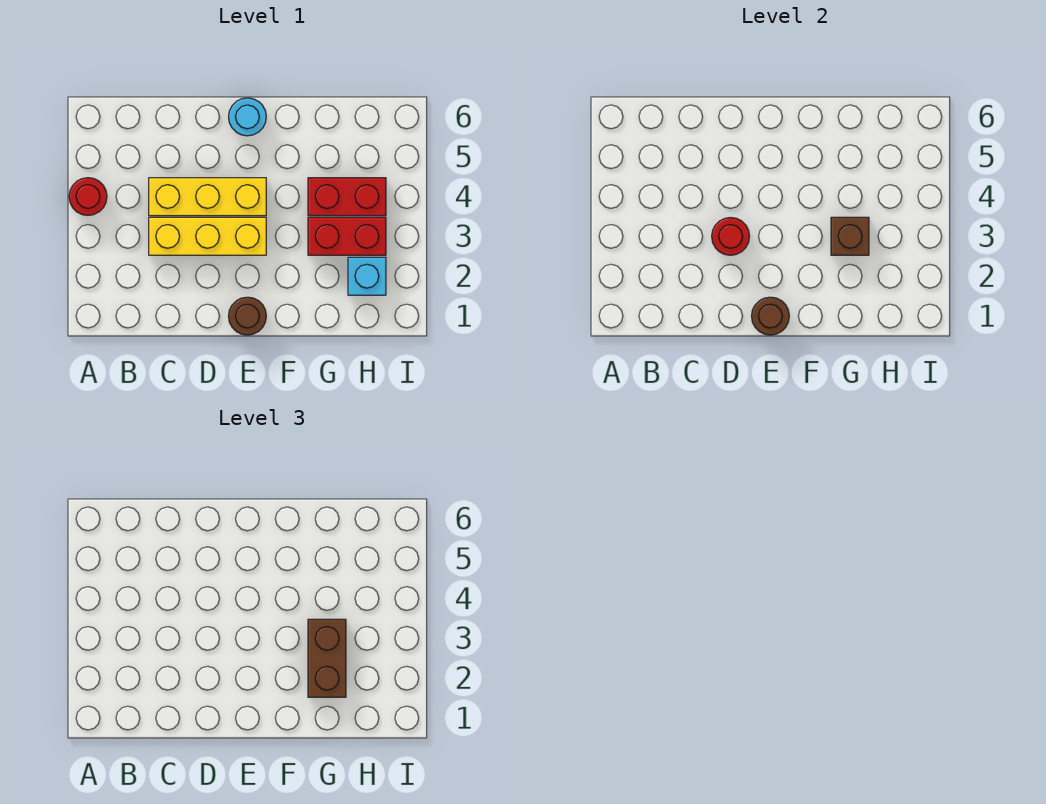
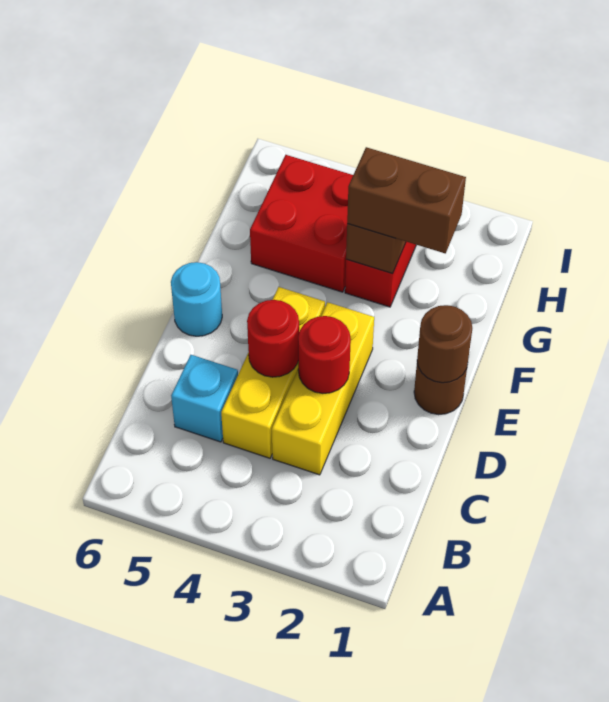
red round brick A4 level 1 -> red round brick D4 level 2
red brick G4:H4 level 1 -> red brick G4:H5 level 1
cyan brick H2 level 1 -> cyan brick C5 level 1

